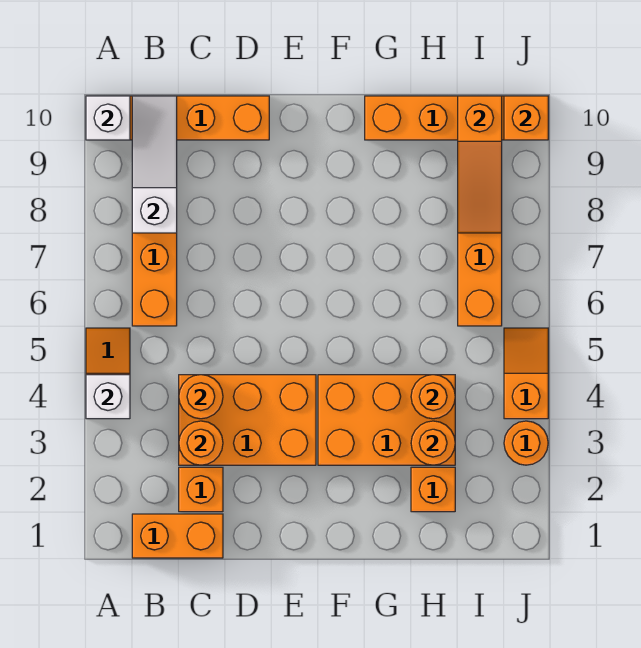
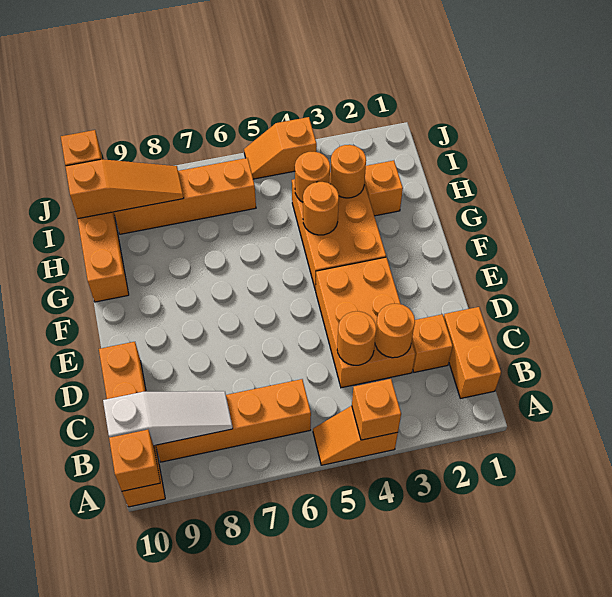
white brick A4 level 2 -> orange brick A4 level 2
white brick A10 level 2 -> orange brick A10 level 2
white slope B8:B10 level 2 top 8 -> white slope B8:B10 level 2 top 10
orange round brick J3 level 1 -> orange round brick G4 level 2

